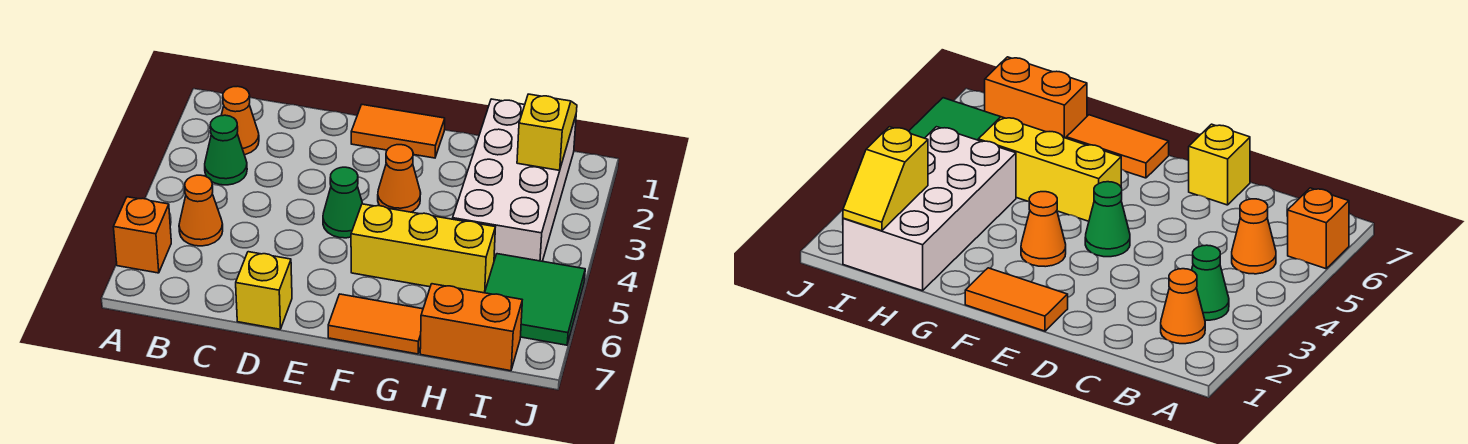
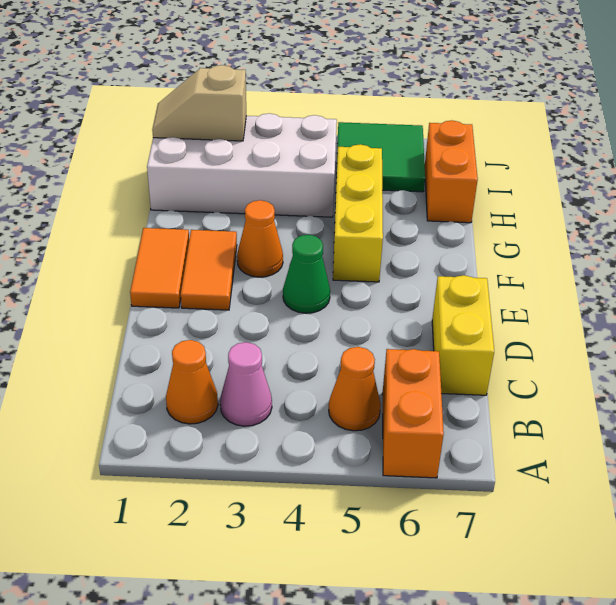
orange brick A6 level 1 -> orange brick A6:B6 level 1
green cone B3 level 1 -> pink cone B3 level 1
yellow brick D7 level 1 -> yellow brick C7:D7 level 1
orange tile F7:G7 level 1 -> orange tile E2:F2 level 1
yellow slope I1:I2 level 2 top 2 -> tan slope I1:I2 level 2 top 2

